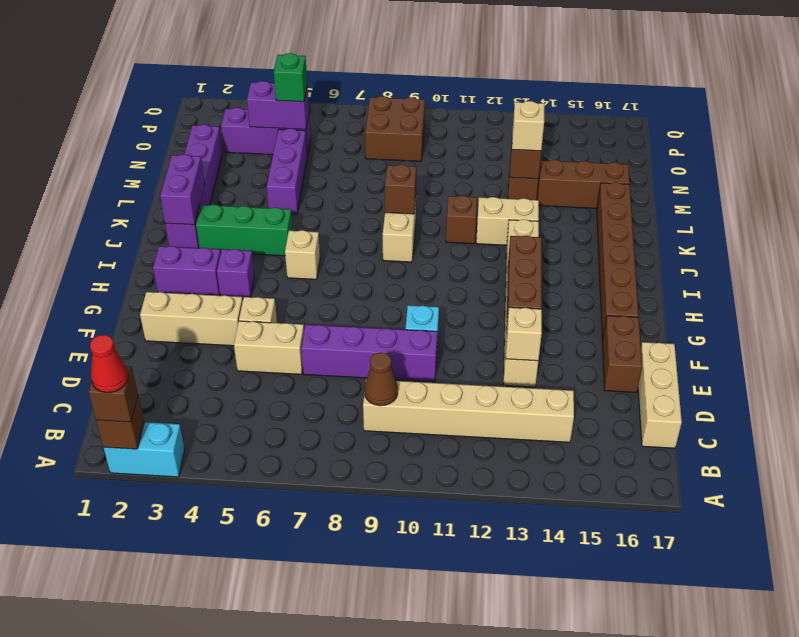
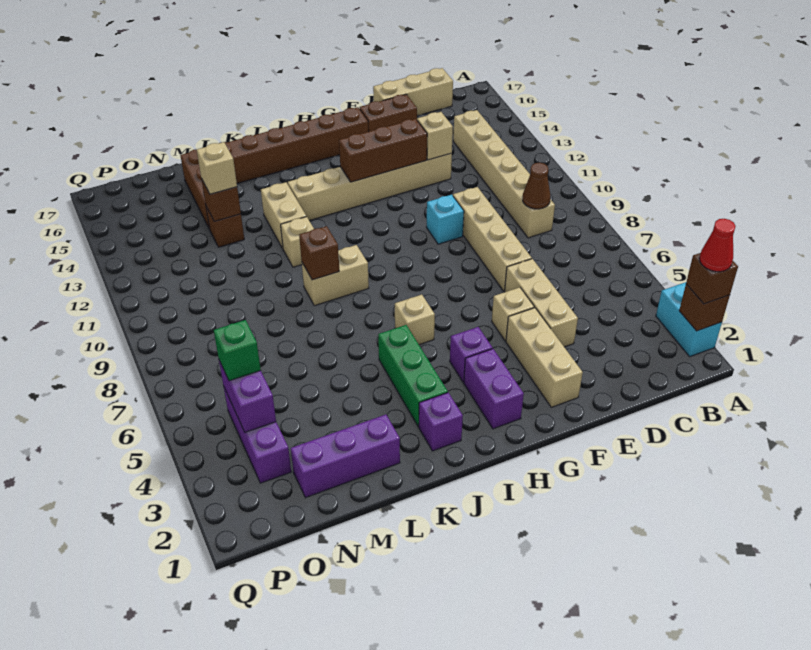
tan brick E5:E6 level 1 -> tan brick E4:E6 level 1
purple brick E7:E10 level 1 -> tan brick E7:E10 level 1
purple brick J2:K2 level 2 -> none
brown brick K11 level 1 -> tan brick K11 level 1
purple brick L5:N5 level 1 -> none
brown brick O8:P9 level 1 -> none

